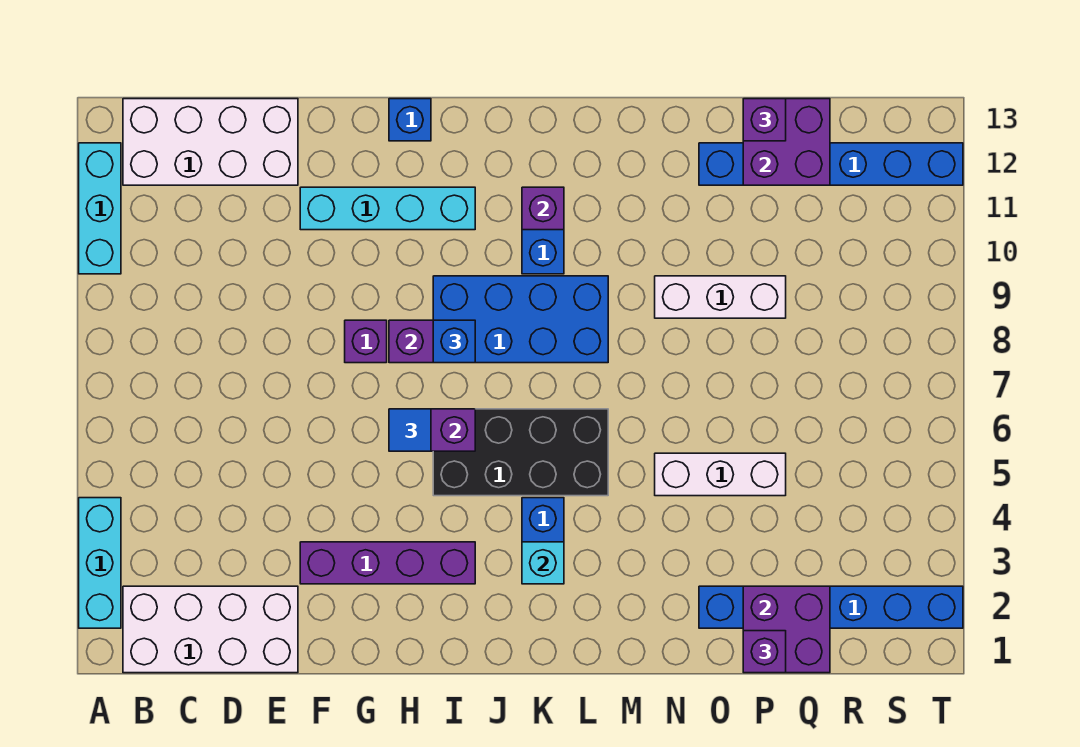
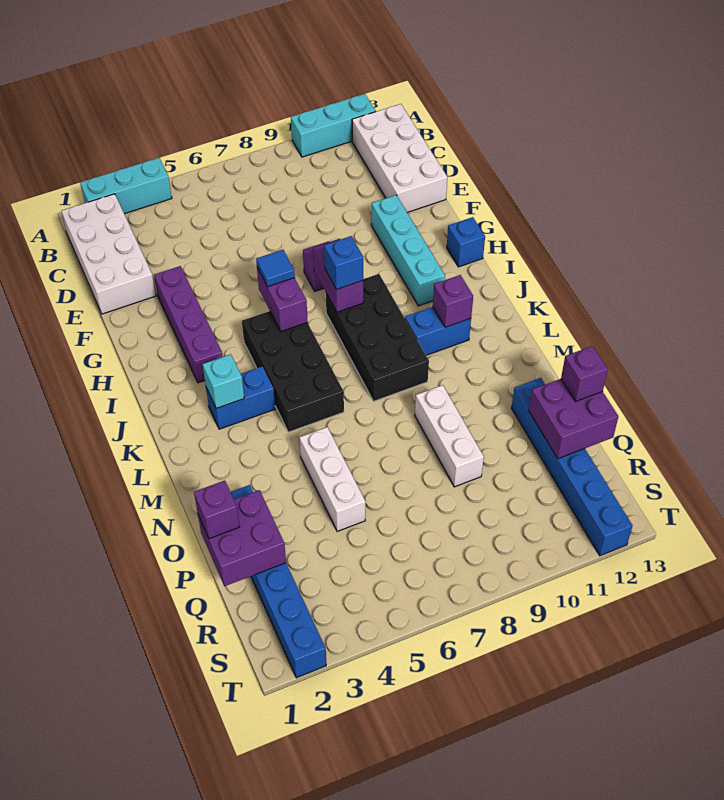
blue brick I8:L9 level 1 -> black brick I8:L9 level 1

